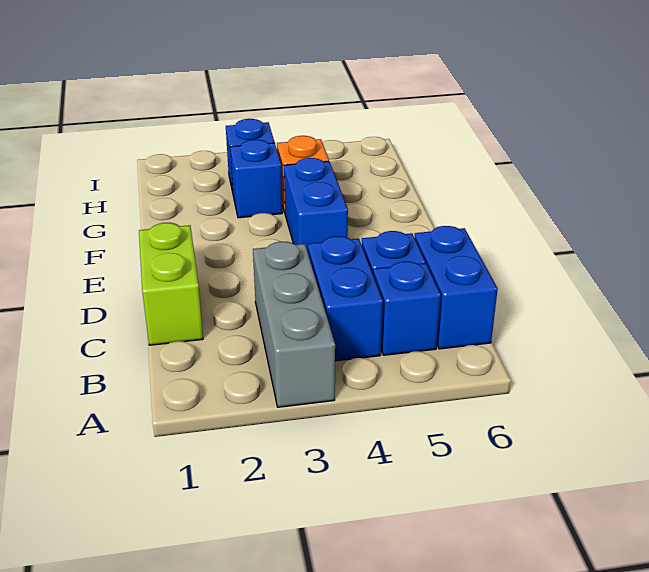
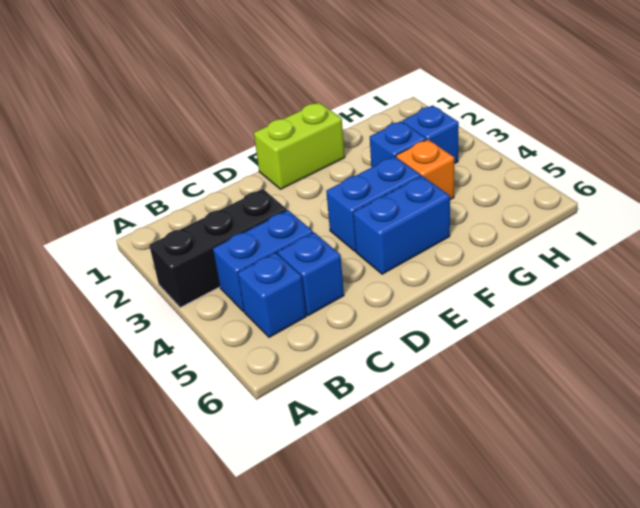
grey brick A3:C3 level 1 -> black brick A3:C3 level 1
blue brick B6:C6 level 1 -> blue brick E5:F5 level 1
lime brick C1:D1 level 1 -> lime brick E1:F1 level 1

